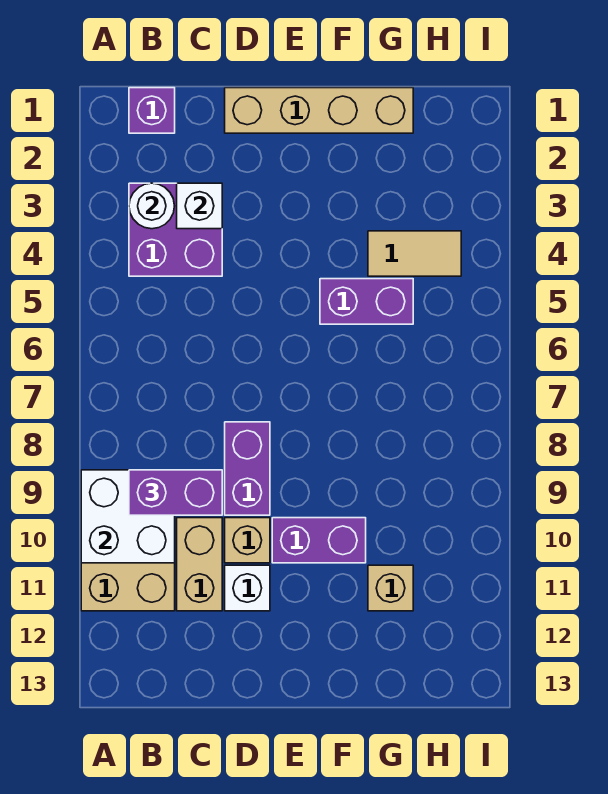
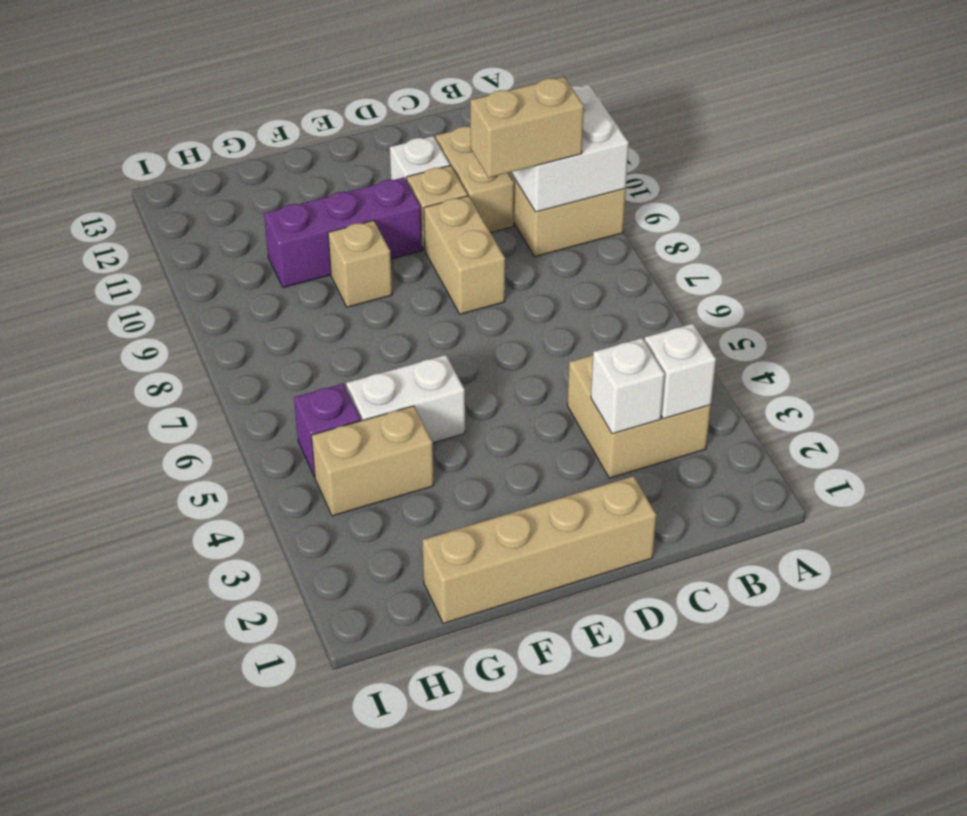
purple brick B1 level 1 -> purple brick H5 level 1
purple brick B3:C4 level 1 -> tan brick B3:C4 level 1
white round brick B3 level 2 -> white brick B3 level 2
purple brick B9:C9 level 3 -> tan brick B9:C9 level 3
purple brick D8:D9 level 1 -> tan brick D8:D9 level 1
purple brick E10:F10 level 1 -> purple brick E10:G10 level 1
purple brick F5:G5 level 1 -> white brick F5:G5 level 1
tan tile G4:H4 level 1 -> tan brick G4:H4 level 1
tan brick G11 level 1 -> tan brick F9 level 1

